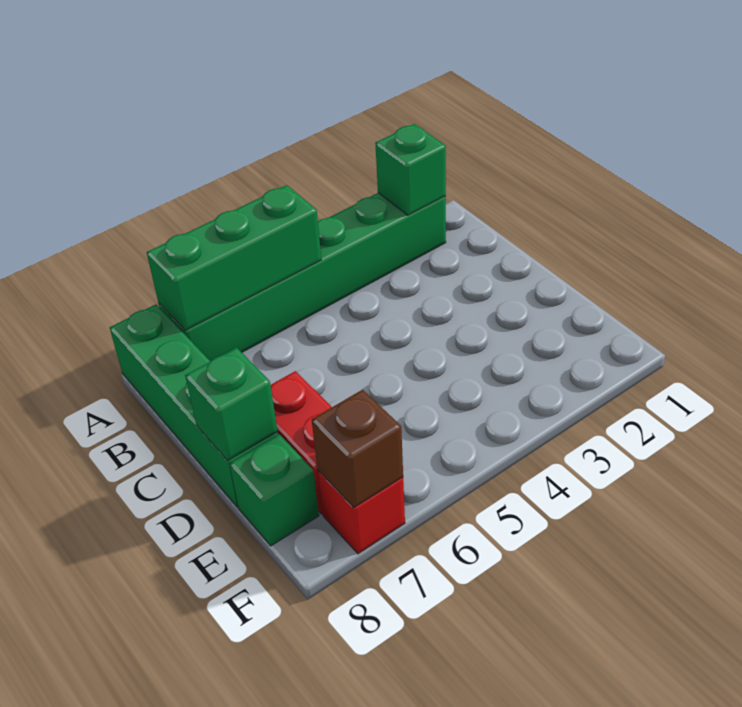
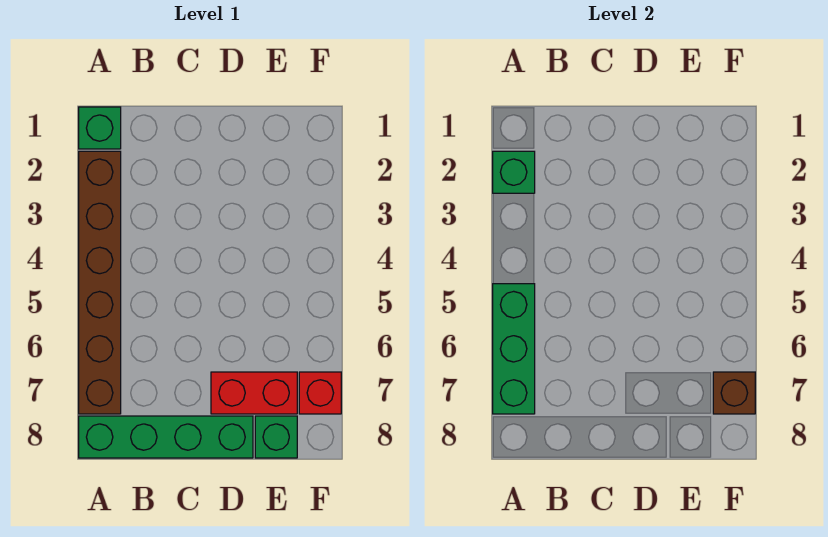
green brick A2:A7 level 1 -> brown brick A2:A7 level 1
green brick D8 level 2 -> green brick A1 level 1

